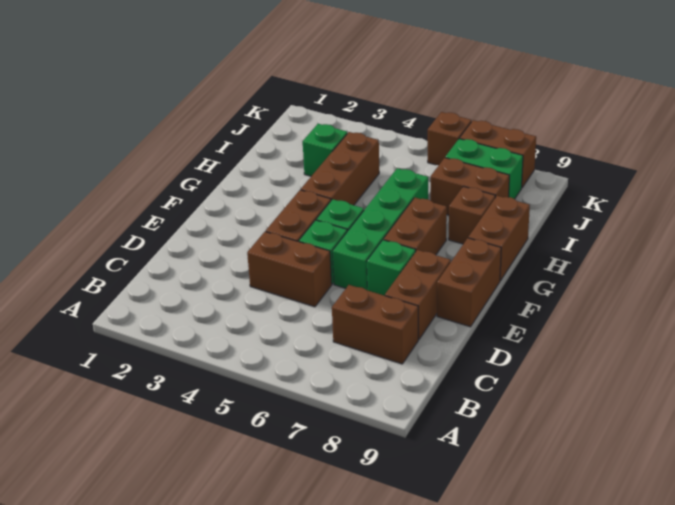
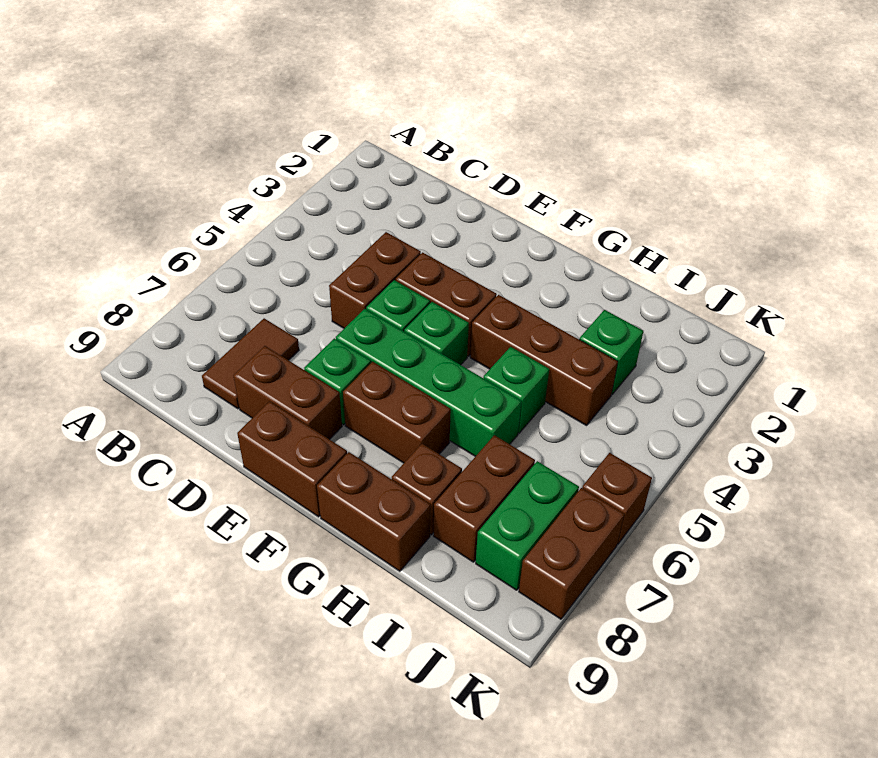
brown brick C7:C8 level 1 -> brown tile C7:C8 level 1
none -> green brick H5 level 1

